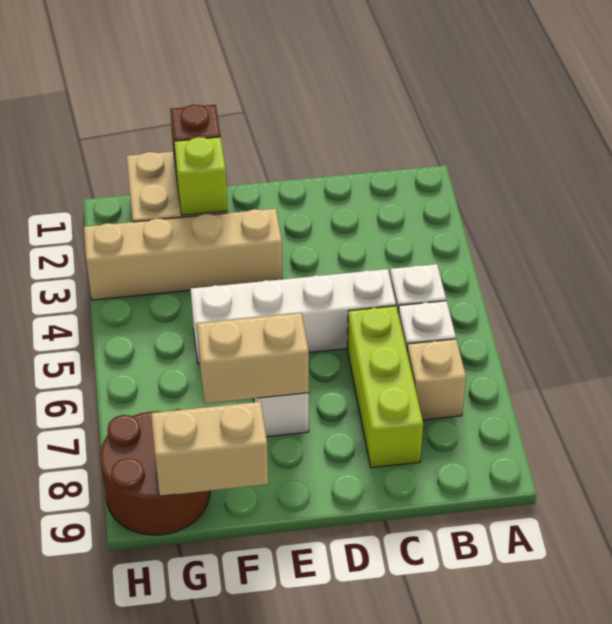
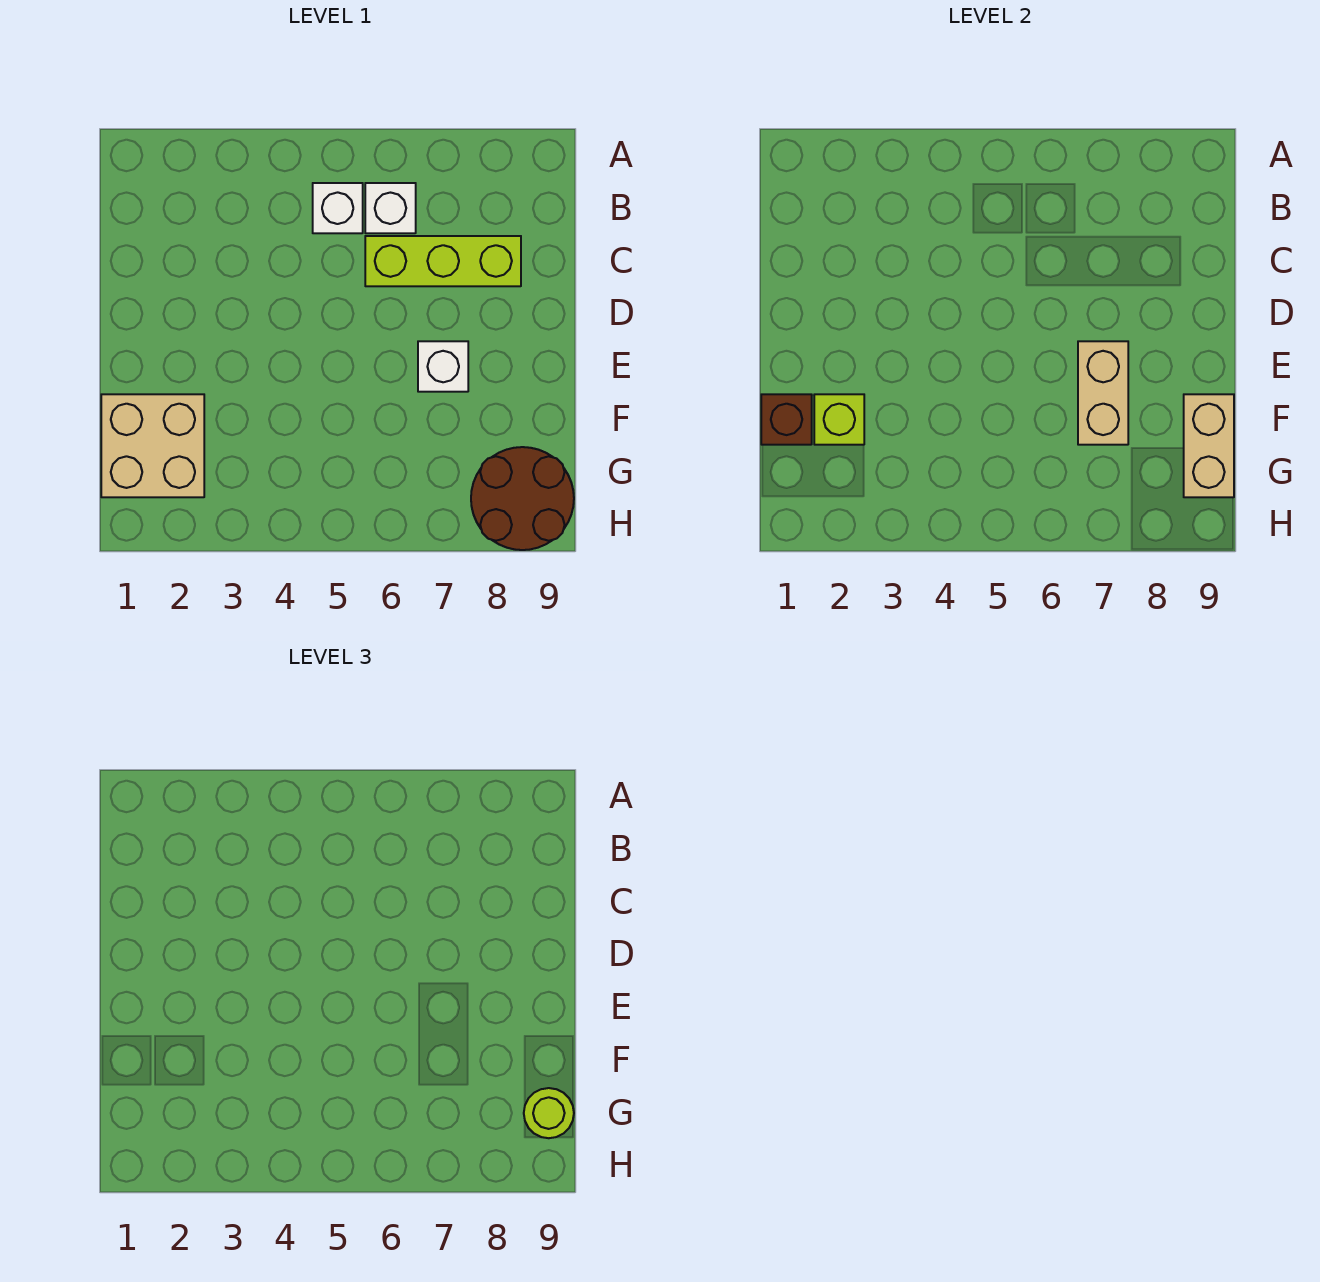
tan brick B7 level 1 -> none
white brick C5:F5 level 1 -> none
tan brick E3:H3 level 1 -> none
none -> lime round brick G9 level 3

